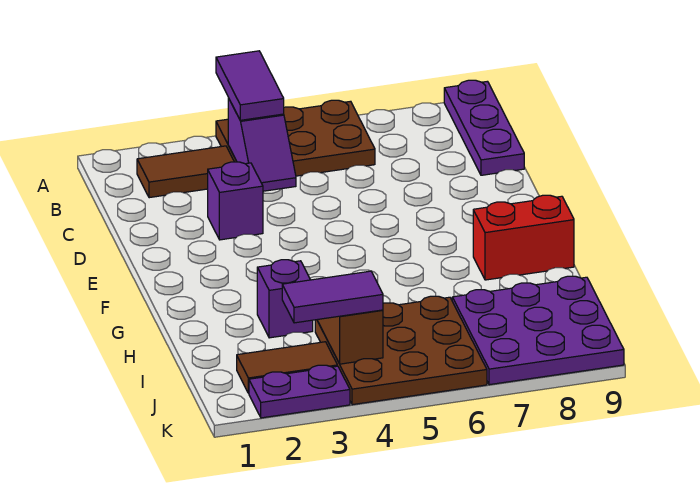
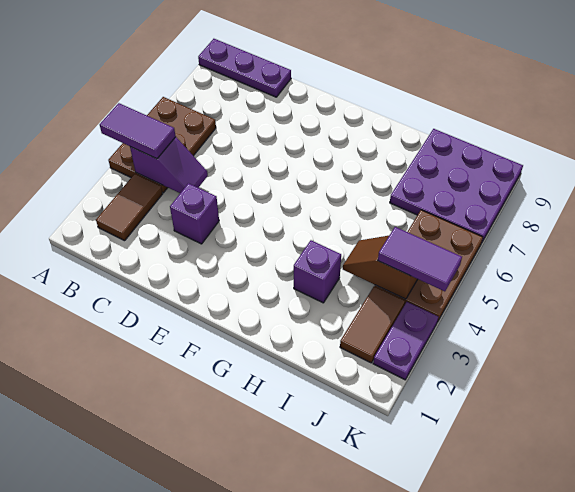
red brick G8:G9 level 1 -> none
brown plate I4:K6 level 1 -> brown plate J4:K6 level 1
purple tile J3:J4 level 3 -> purple tile J4:K4 level 3

